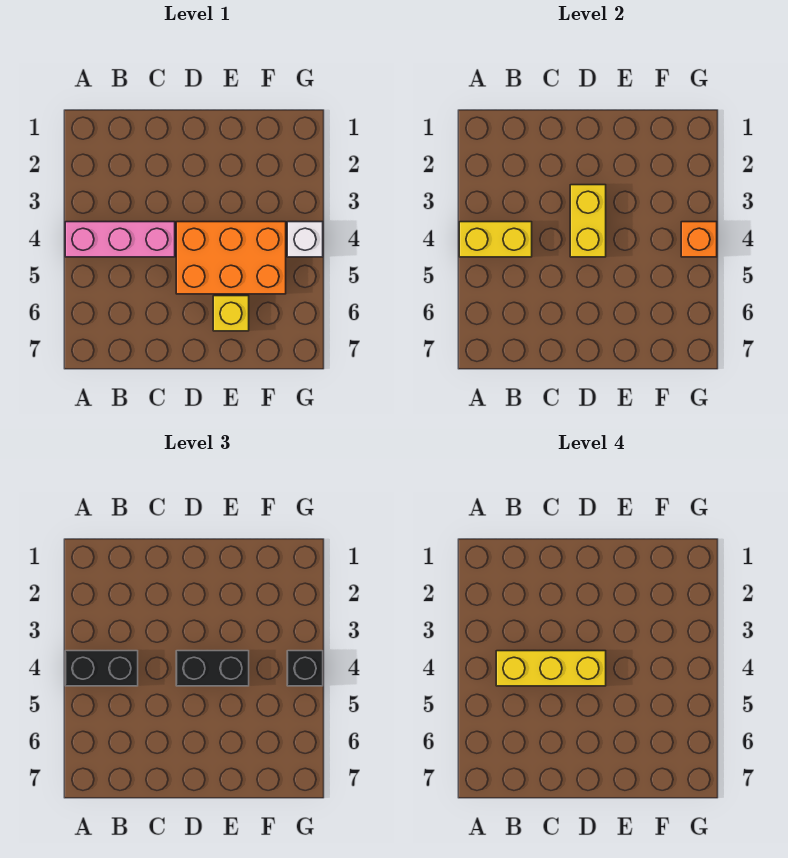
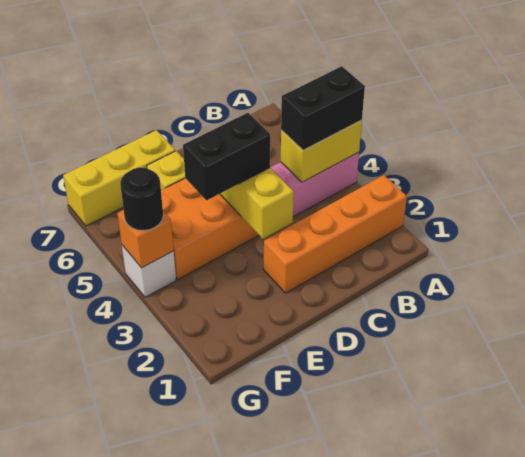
none -> orange brick A2:D2 level 1
yellow brick B4:D4 level 4 -> yellow brick E7:G7 level 1
black brick G4 level 3 -> black round brick G4 level 3

